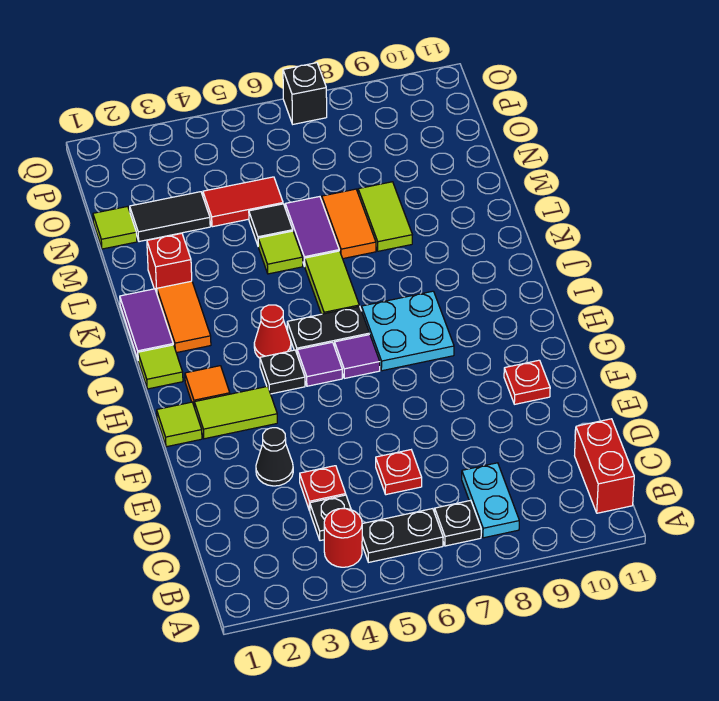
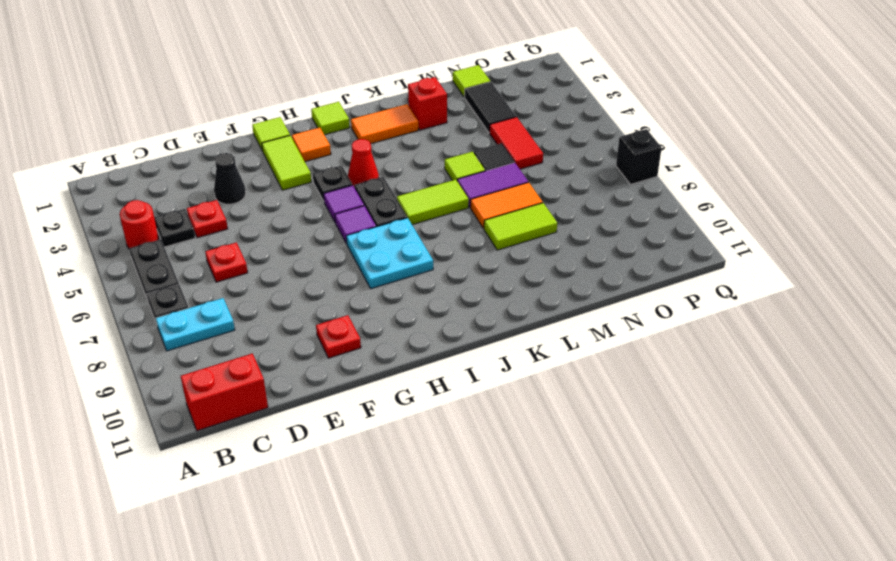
purple tile J1:K1 level 1 -> none

